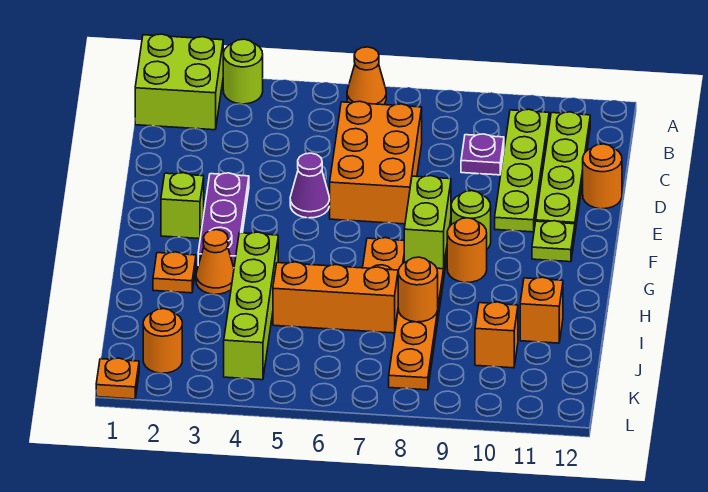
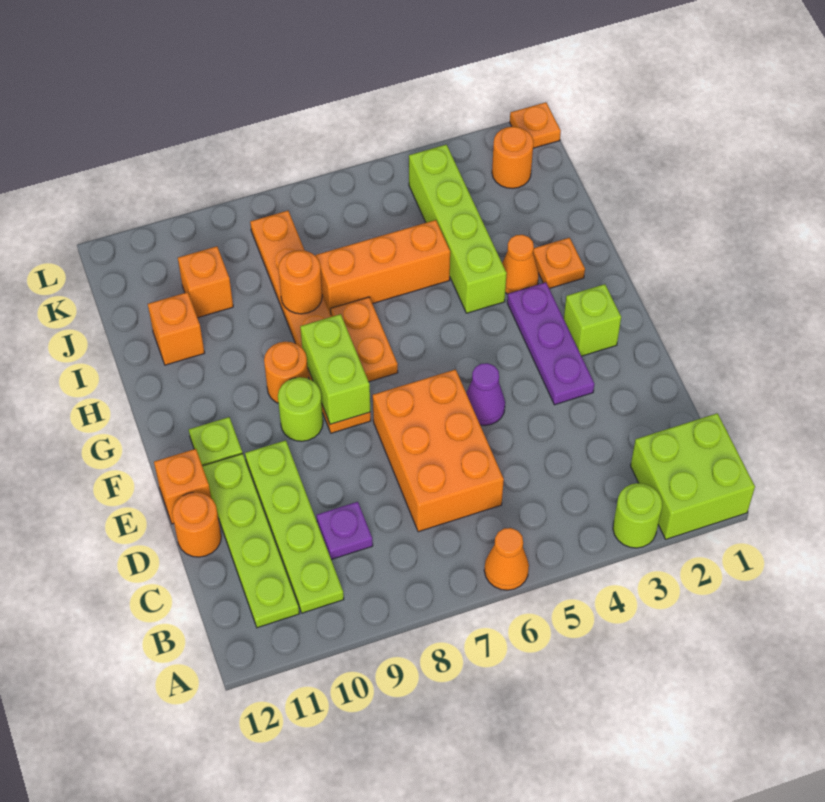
none -> orange brick E12 level 1

